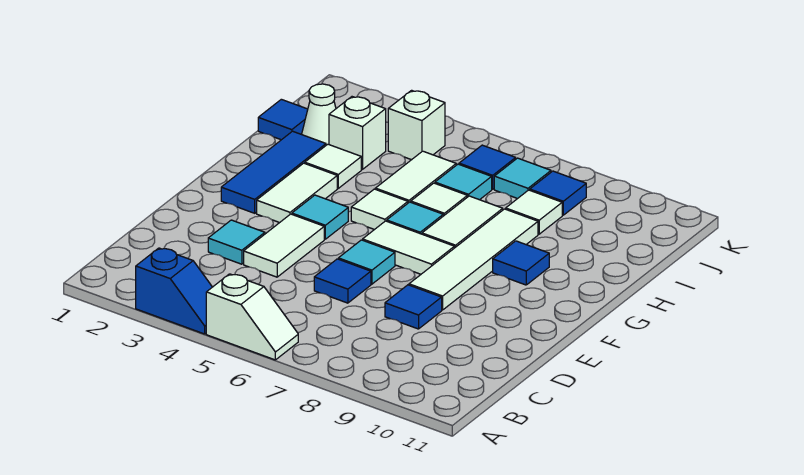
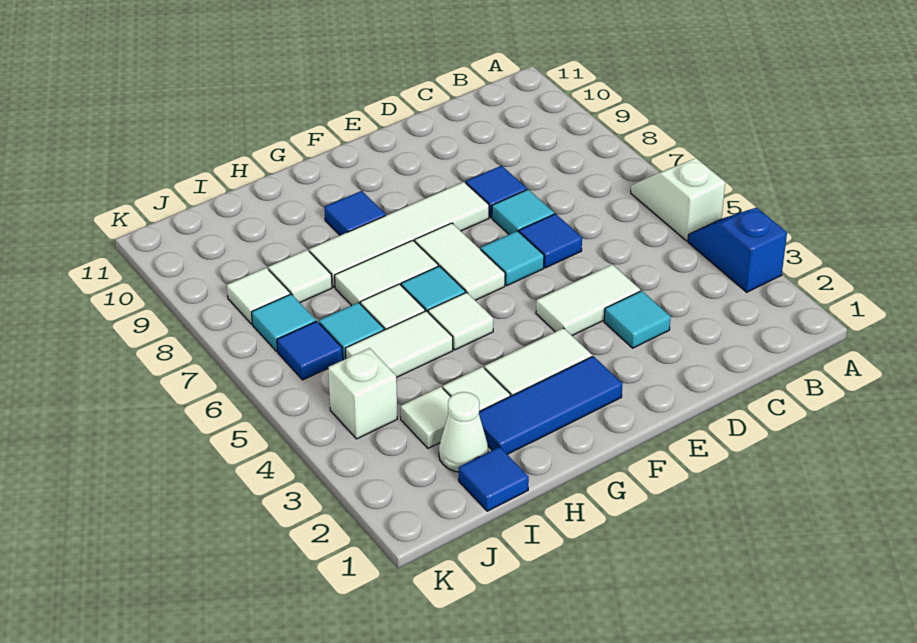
cyan tile F4 level 1 -> cyan tile D7 level 1
white brick I3 level 1 -> white tile I3 level 1
blue tile J8 level 1 -> white tile J8 level 1

